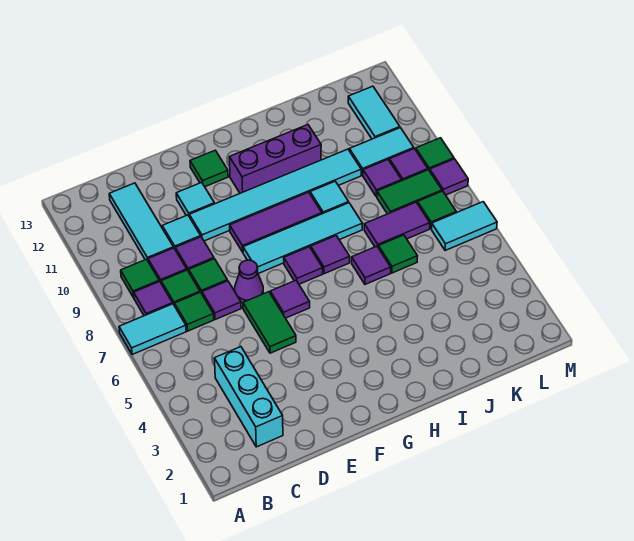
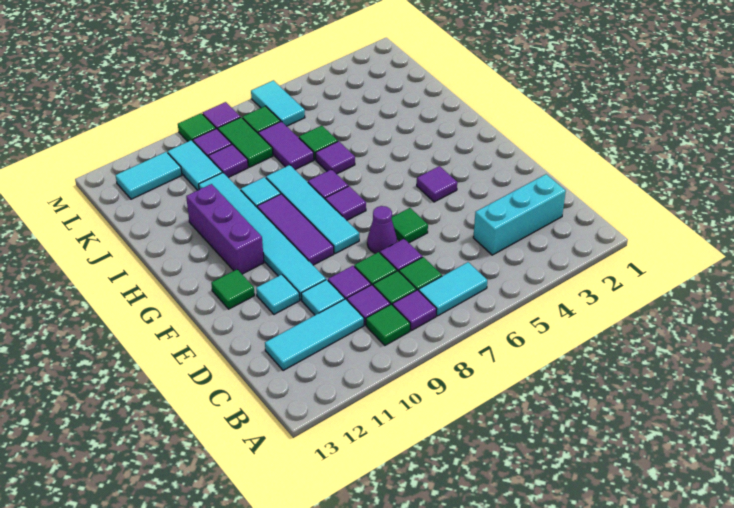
cyan tile A7:B7 level 1 -> cyan tile B6:B7 level 1
green tile E5:E6 level 1 -> green tile E6 level 1
purple tile F6 level 1 -> purple tile F4 level 1

